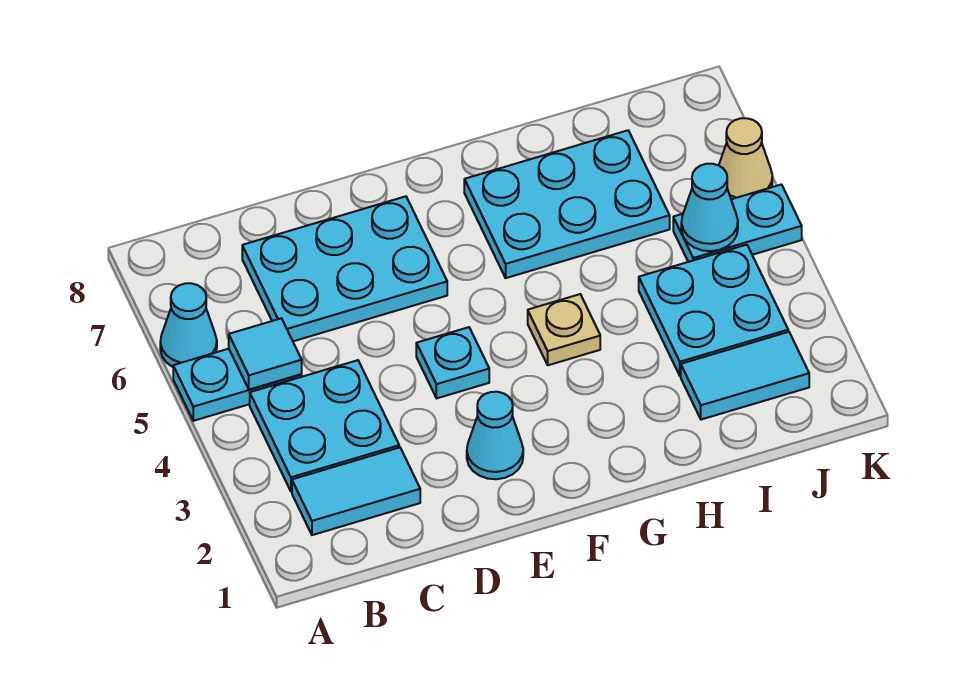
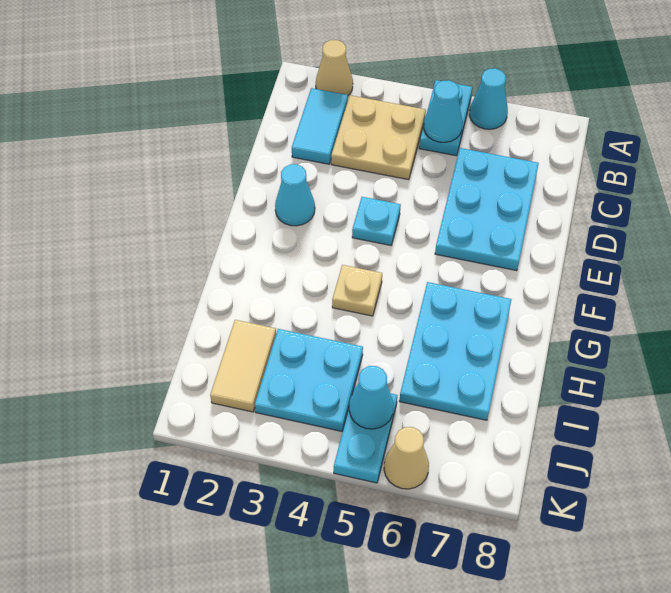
none -> tan cone A2 level 1
cyan plate B3:C4 level 1 -> tan plate B3:C4 level 1
cyan tile B5 level 2 -> cyan cone B5 level 2
cyan tile I2:J2 level 1 -> tan tile I2:J2 level 1

